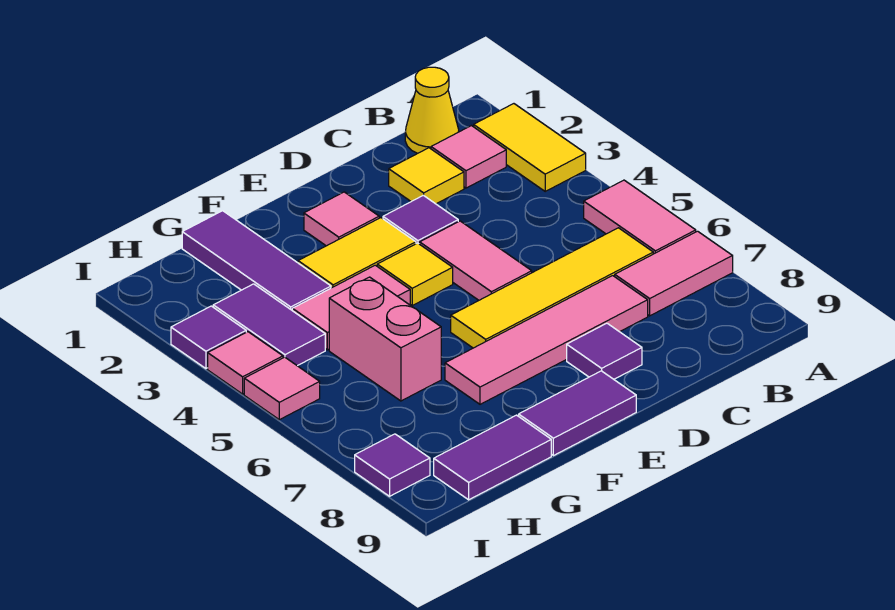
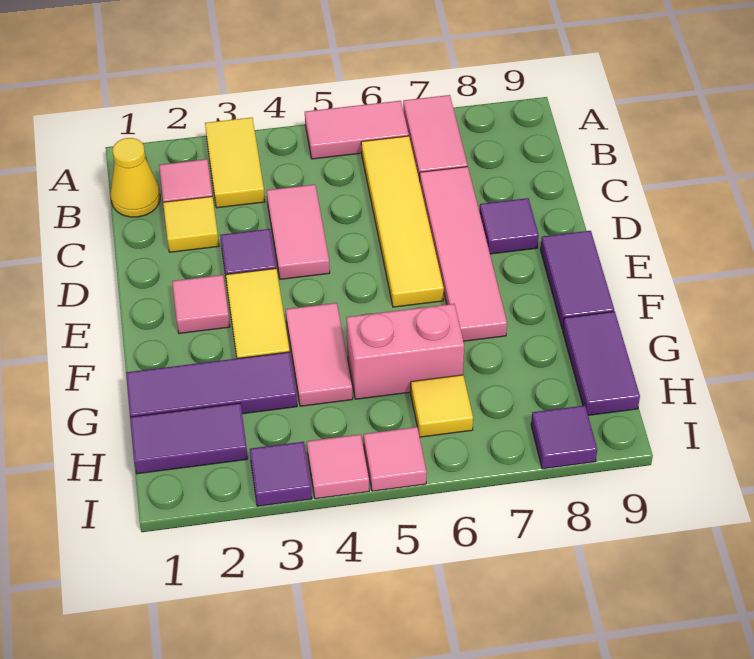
yellow tile A2:A3 level 1 -> yellow tile A3:B3 level 1
pink tile D4:D5 level 1 -> pink tile C4:D4 level 1
yellow tile E4 level 1 -> yellow tile H6 level 1
purple tile H3:H4 level 1 -> purple tile H1:H2 level 1

